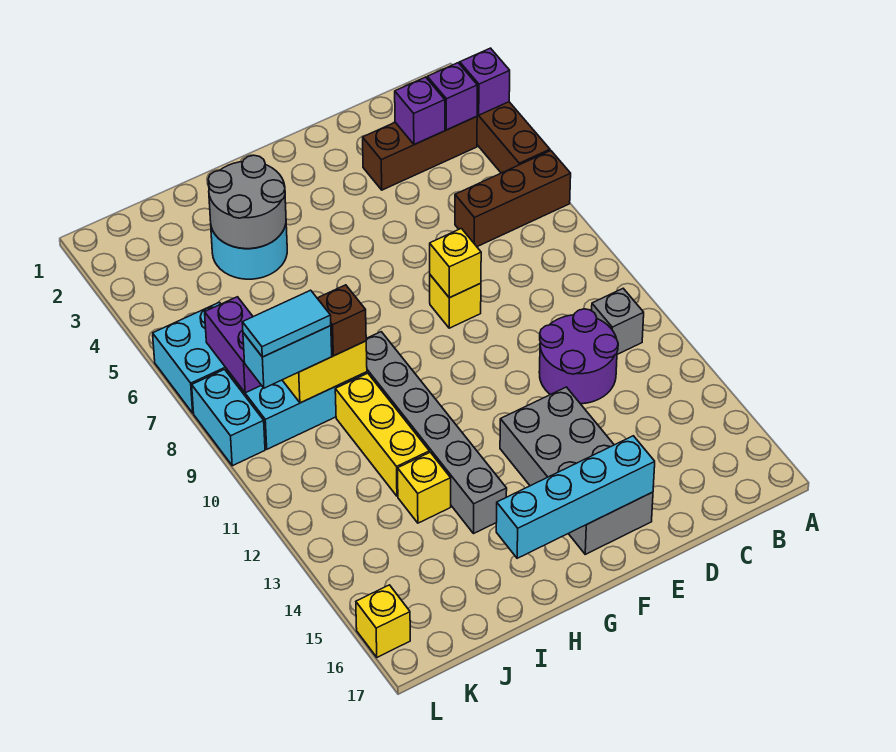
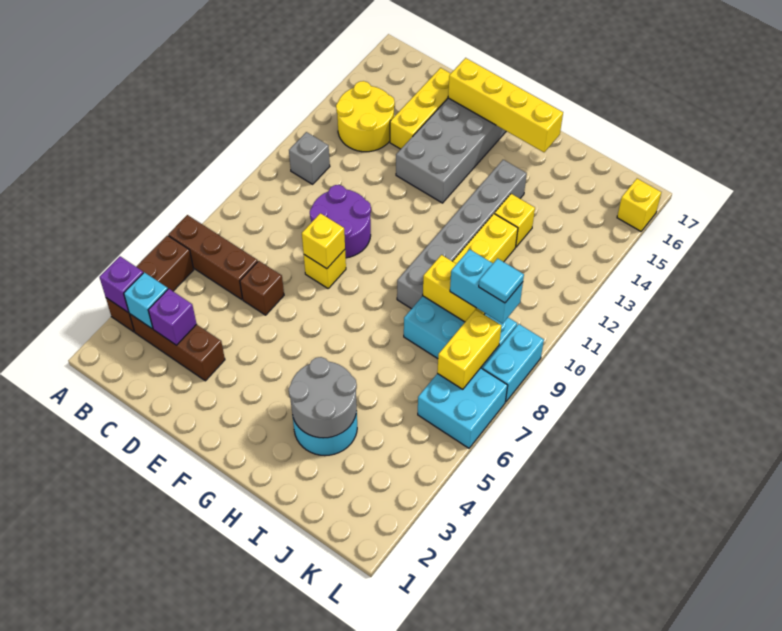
purple brick B3 level 2 -> cyan brick B3 level 2
none -> yellow round brick B13:C14 level 1
purple round brick C11:D12 level 1 -> purple round brick D9:E10 level 1
none -> yellow brick D14:D16 level 1
cyan brick E16:H16 level 2 -> yellow brick E16:H16 level 2
brown brick I9 level 3 -> brown brick D6 level 1
cyan tile J9:K9 level 4 -> cyan tile K9 level 4
purple brick K7:K8 level 2 -> yellow brick K7:K8 level 2

